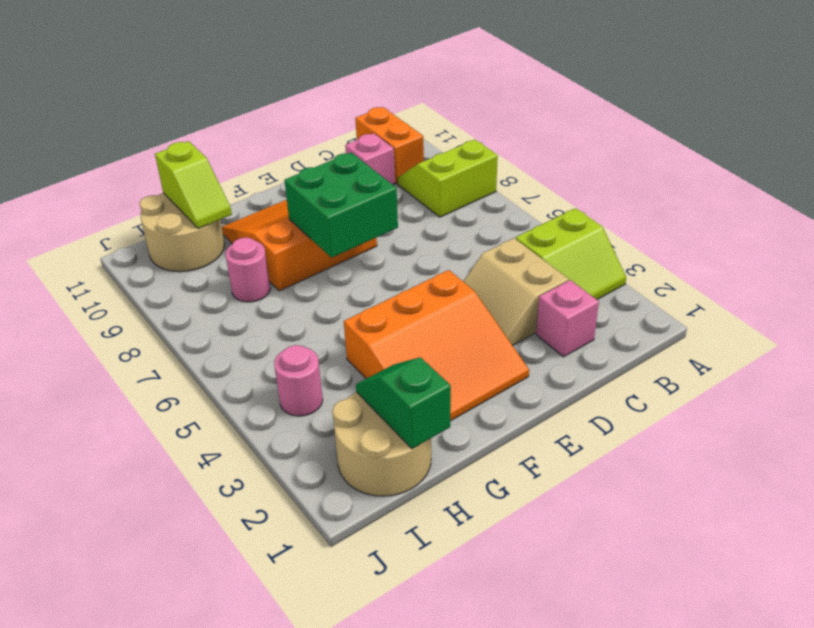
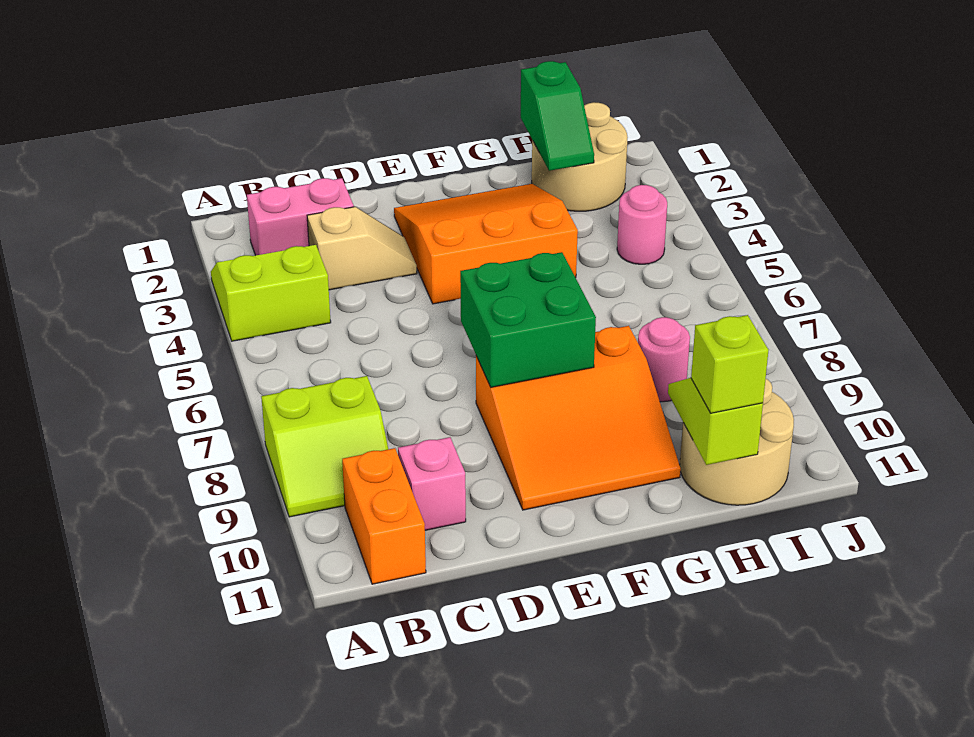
pink brick C2 level 1 -> pink brick B2:C2 level 1
tan slope C3:D4 level 1 top C -> tan slope C3:D3 level 1 top C
none -> lime brick H11 level 3

